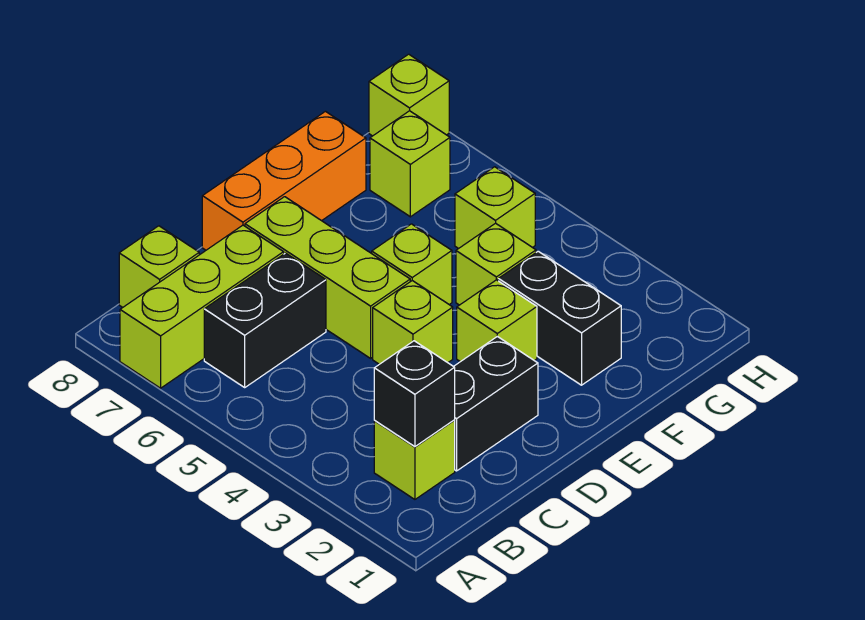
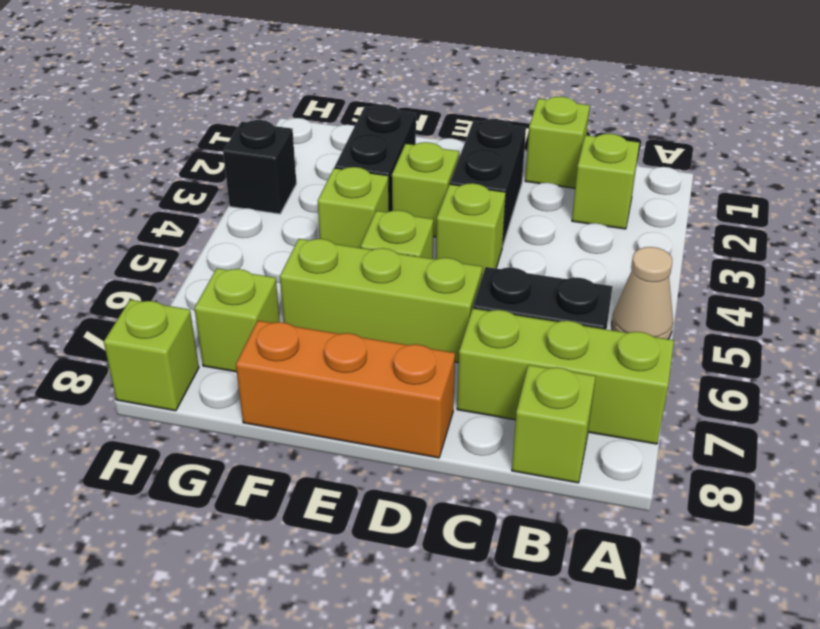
none -> tan cone A5 level 1
black brick B2 level 2 -> black brick H3 level 1
black brick C2:D2 level 1 -> black brick D2:D3 level 1
lime brick D5:D7 level 1 -> lime brick D6:F6 level 1
lime brick G5 level 1 -> lime brick C1 level 1

